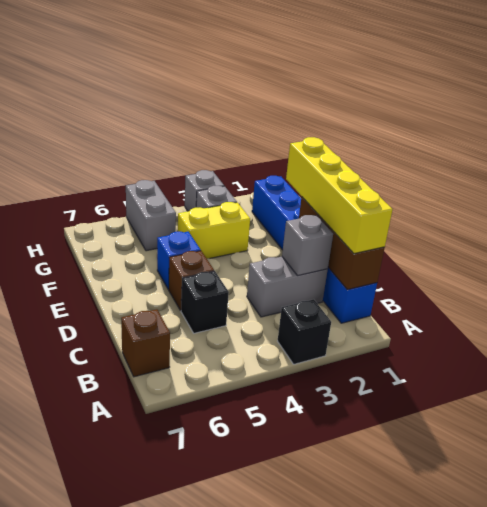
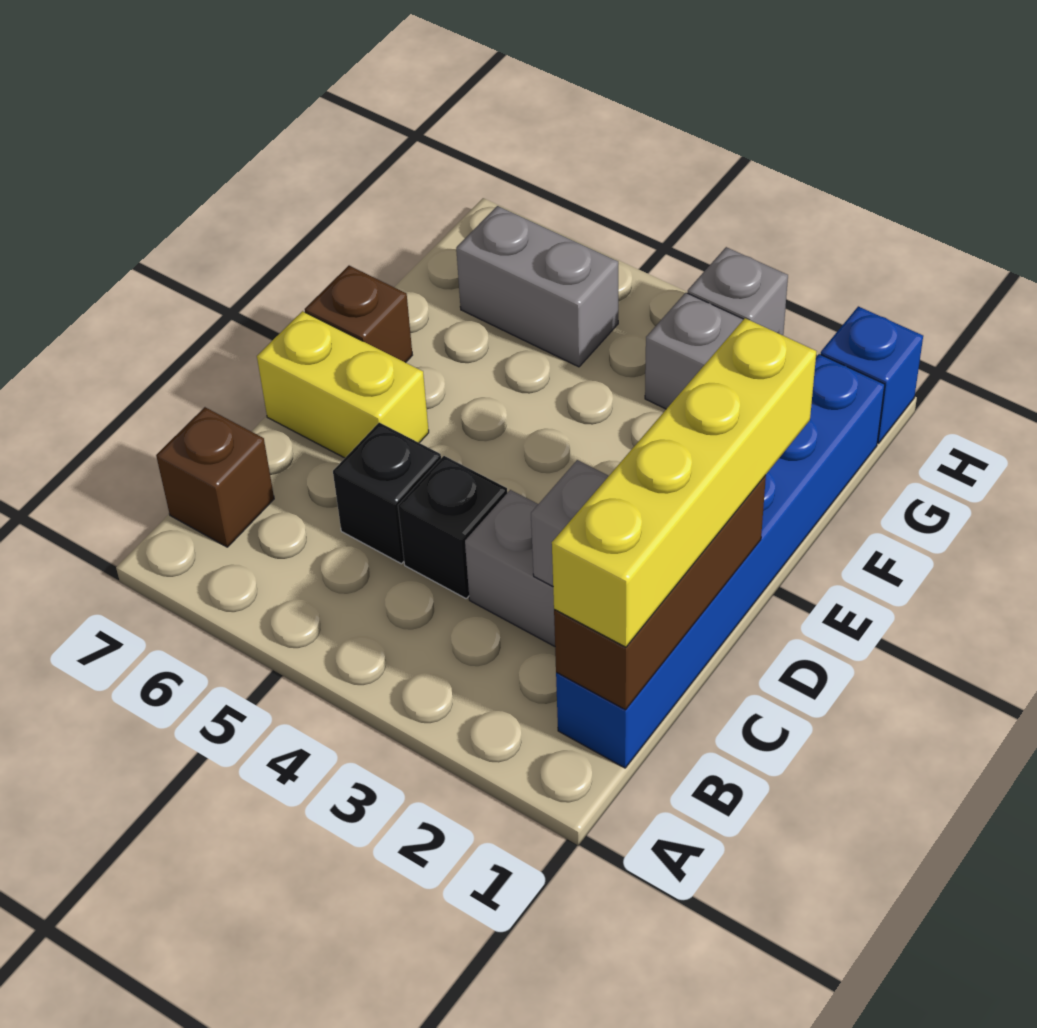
black brick A3 level 1 -> black brick C4 level 1
brown brick D5 level 1 -> brown brick E7 level 1
blue brick E5 level 1 -> blue brick H1 level 1
yellow brick F3:F4 level 1 -> yellow brick D6:D7 level 1
grey brick G5:H5 level 1 -> grey brick G5:G6 level 1

